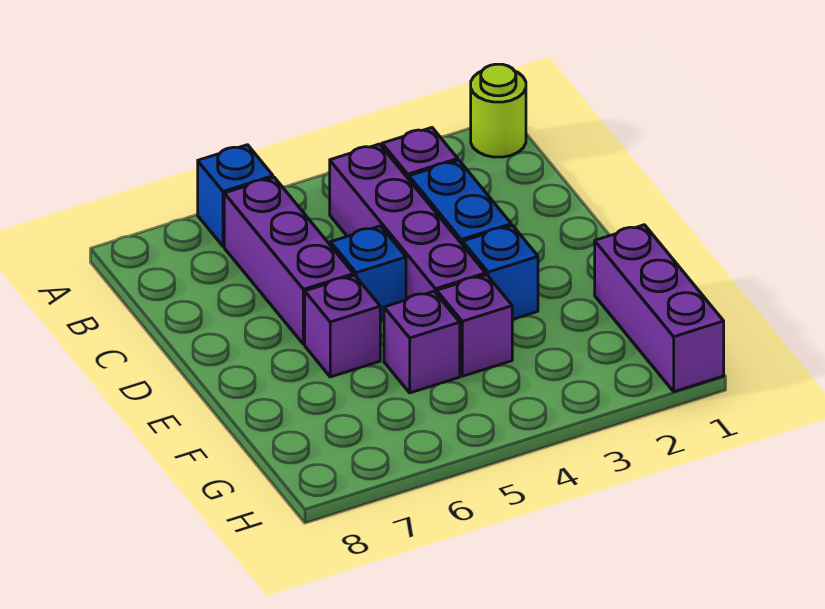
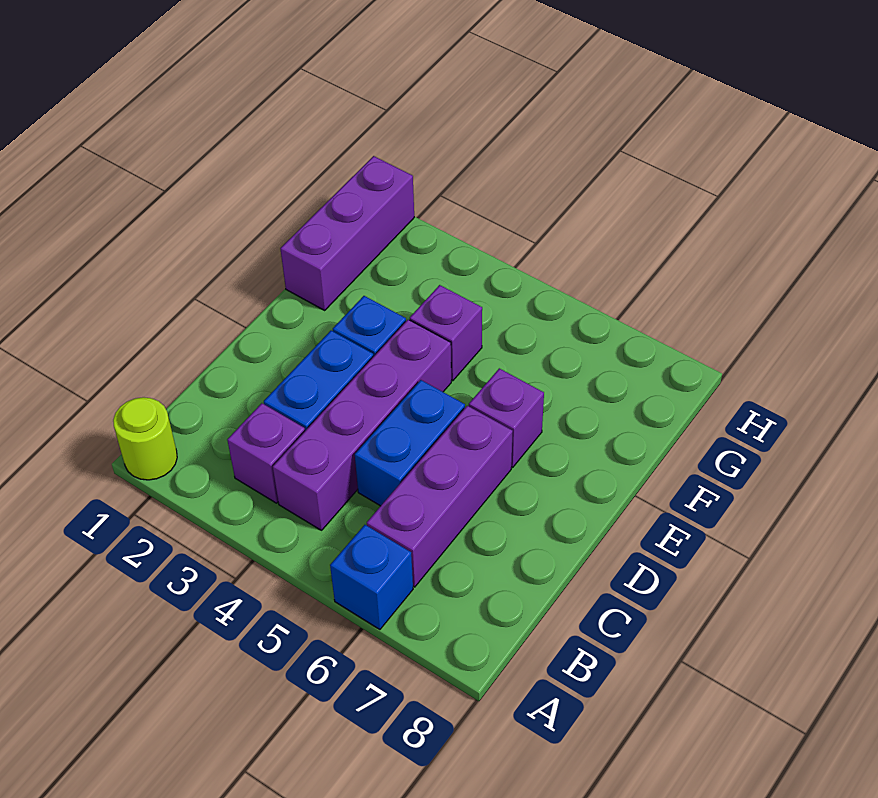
blue brick D5 level 1 -> blue brick C5:D5 level 1
purple brick F5 level 1 -> none

